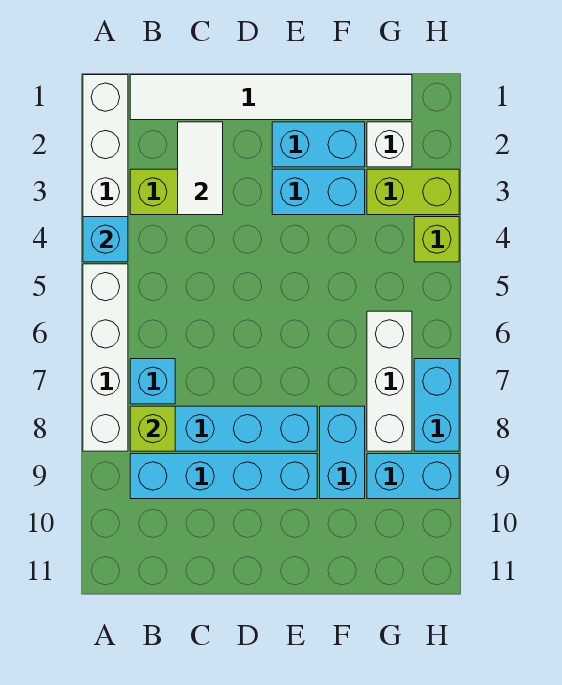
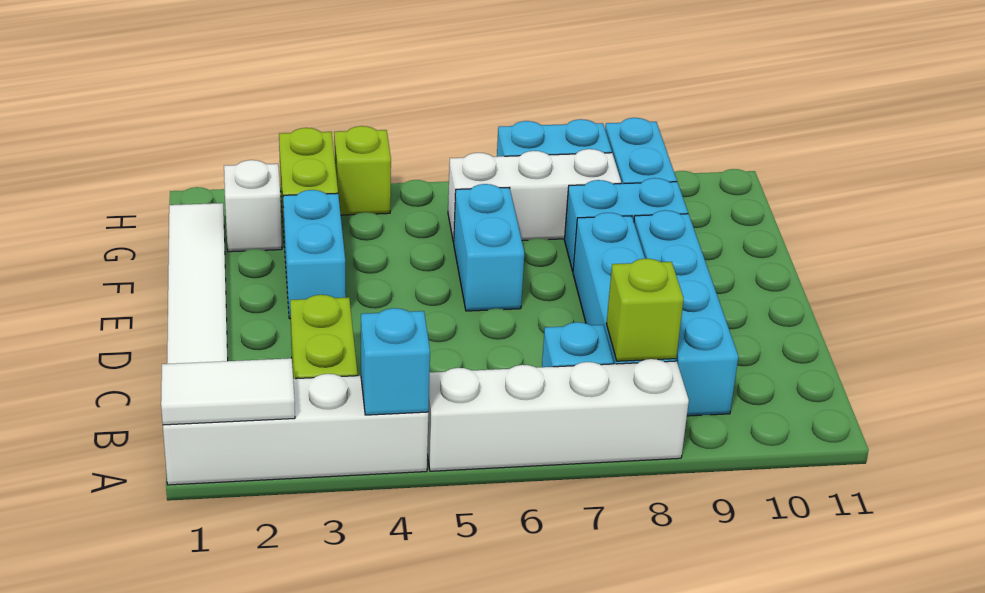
white tile C2:C3 level 2 -> white tile A1:A2 level 2
cyan brick E2:F2 level 1 -> cyan brick E6:F6 level 1

